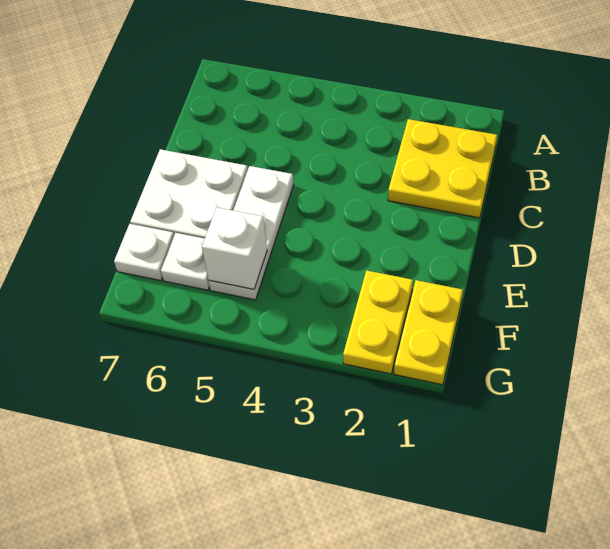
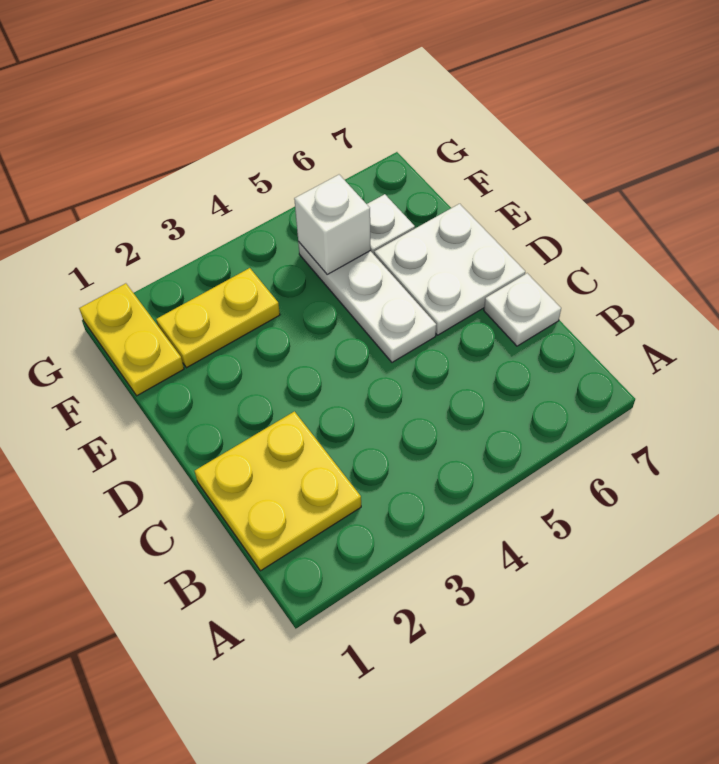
yellow plate F2:G2 level 1 -> yellow plate F2:F3 level 1
white plate F7 level 1 -> white plate C7 level 1

